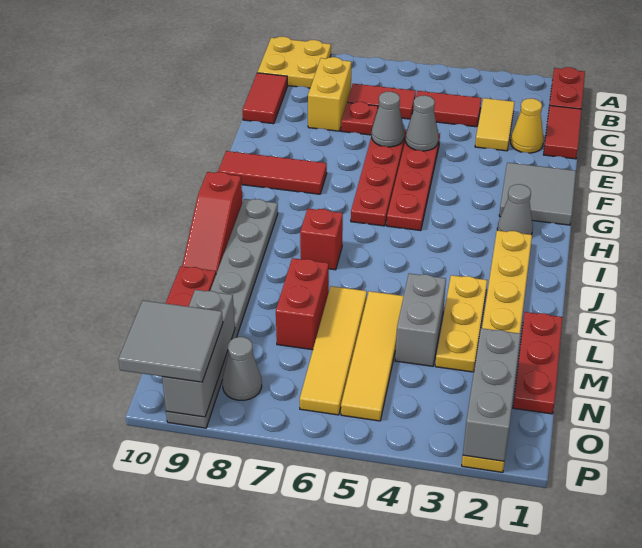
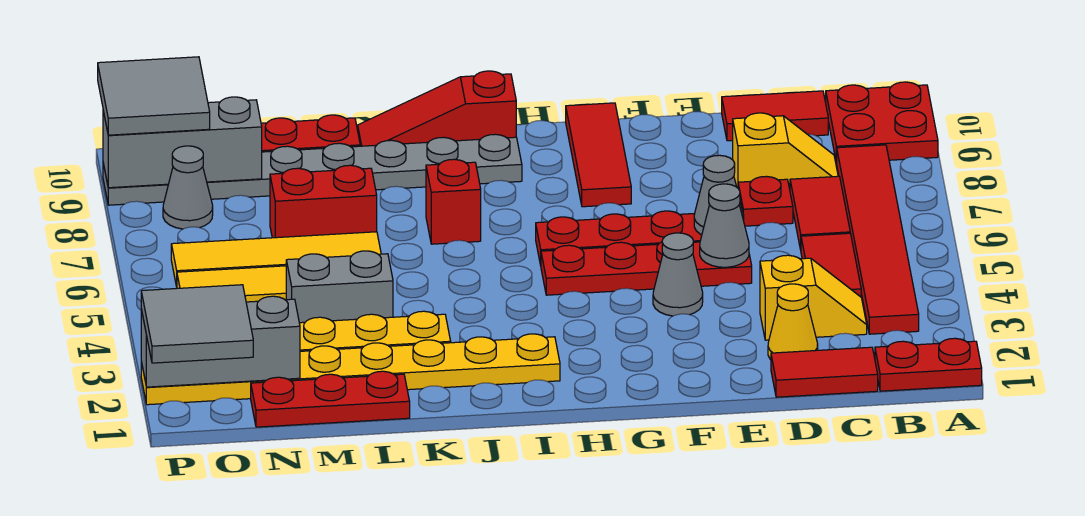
yellow plate A9:B10 level 1 -> red plate A9:B10 level 1
none -> red tile B3:B8 level 1
yellow tile C3:D3 level 1 -> yellow slope C3:D3 level 1 top D
yellow brick C8:D8 level 1 -> yellow slope C8:D8 level 1 top D
grey tile F1:G2 level 1 -> grey tile O1:P2 level 3
grey cone H2 level 1 -> grey cone F4 level 1

